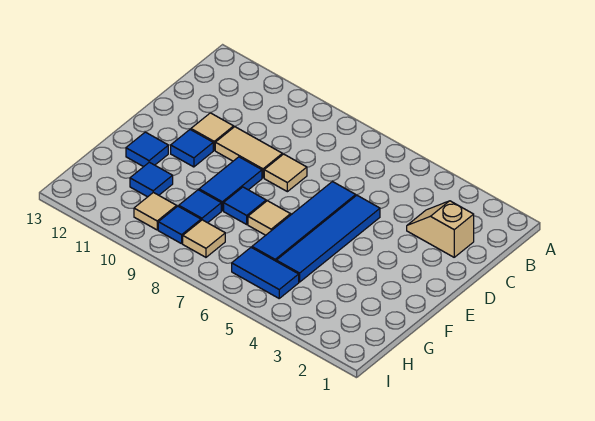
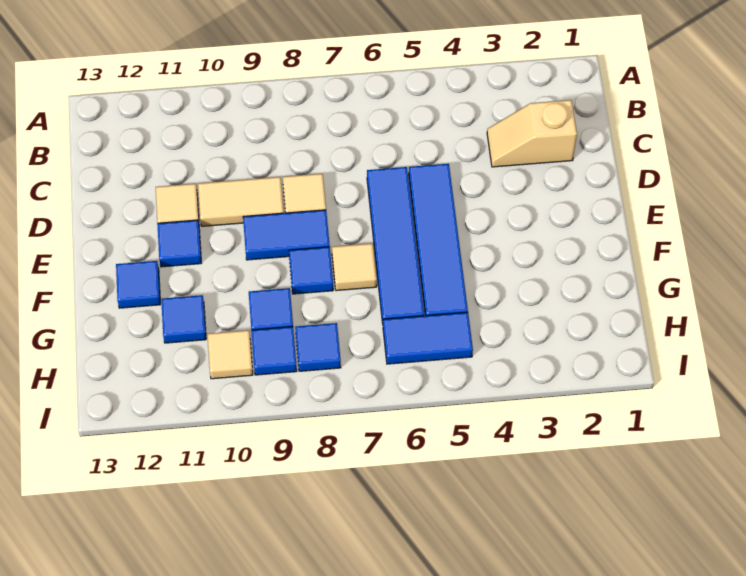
blue tile E9:F9 level 1 -> blue tile E8:E9 level 1
tan tile H8 level 1 -> blue tile H8 level 1

